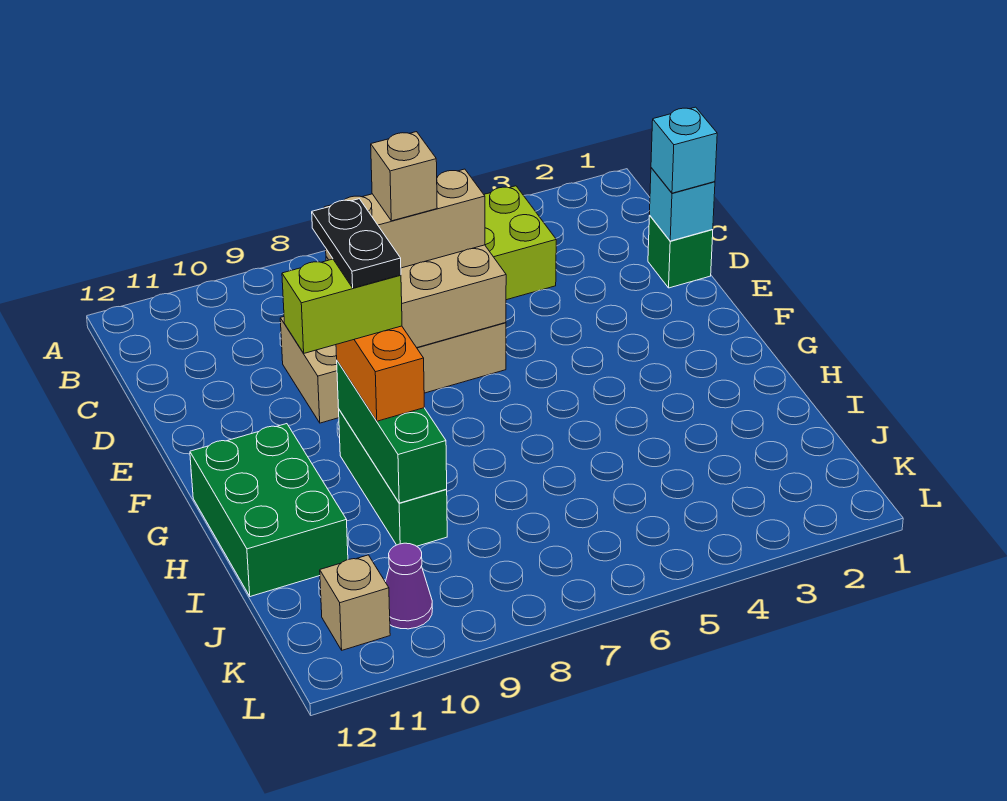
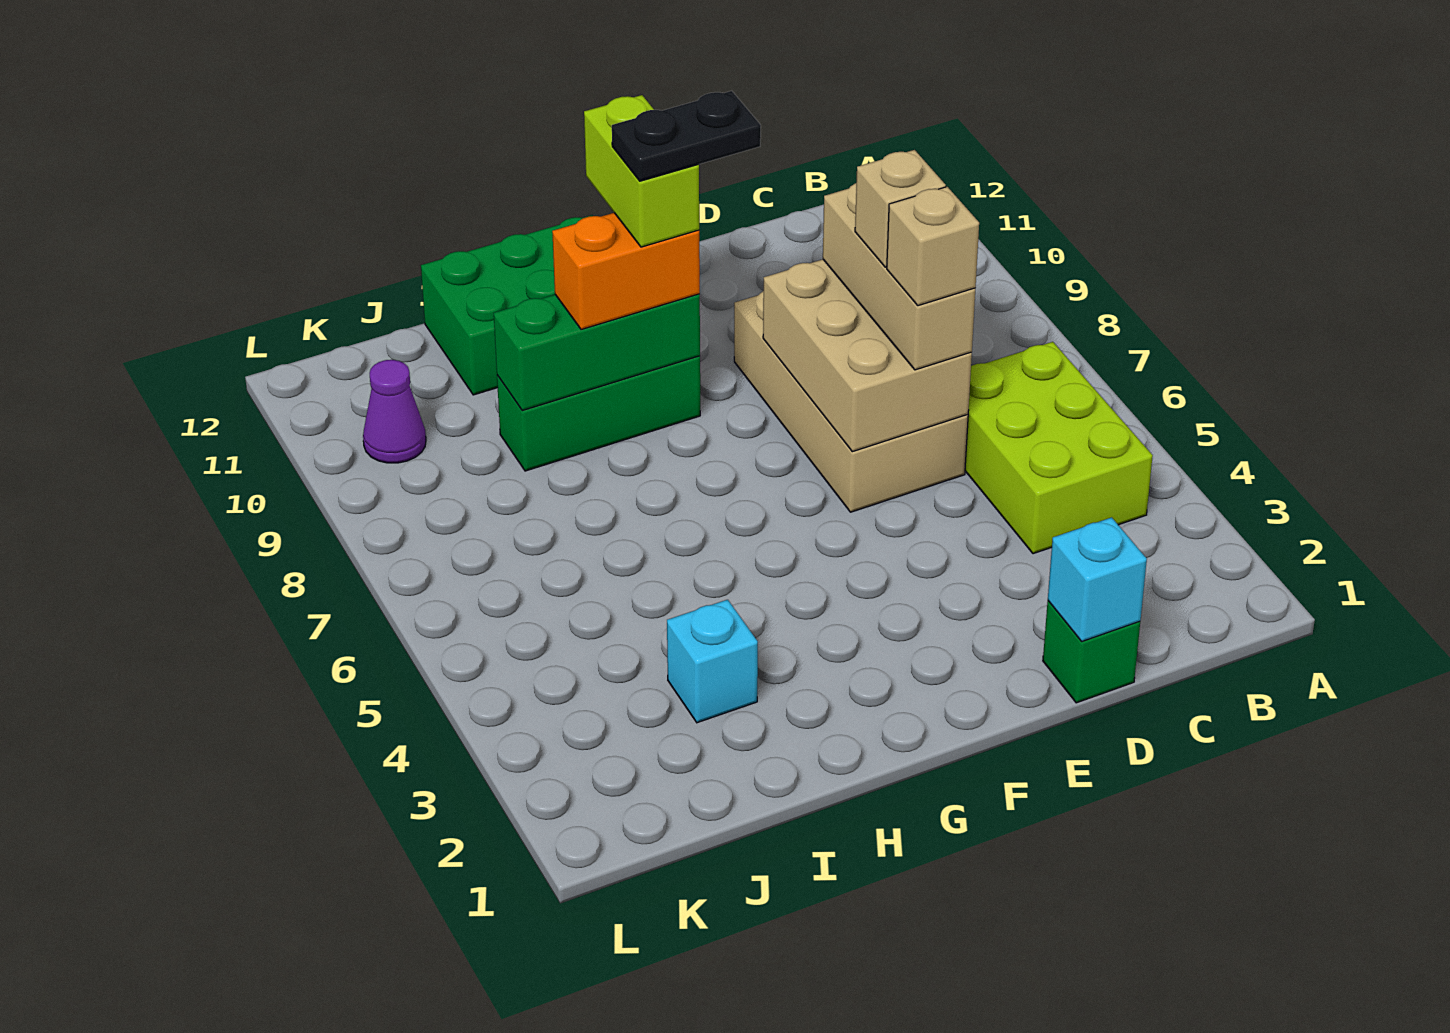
cyan brick D1 level 3 -> cyan brick I3 level 1
tan brick K11 level 1 -> tan brick D6 level 4

